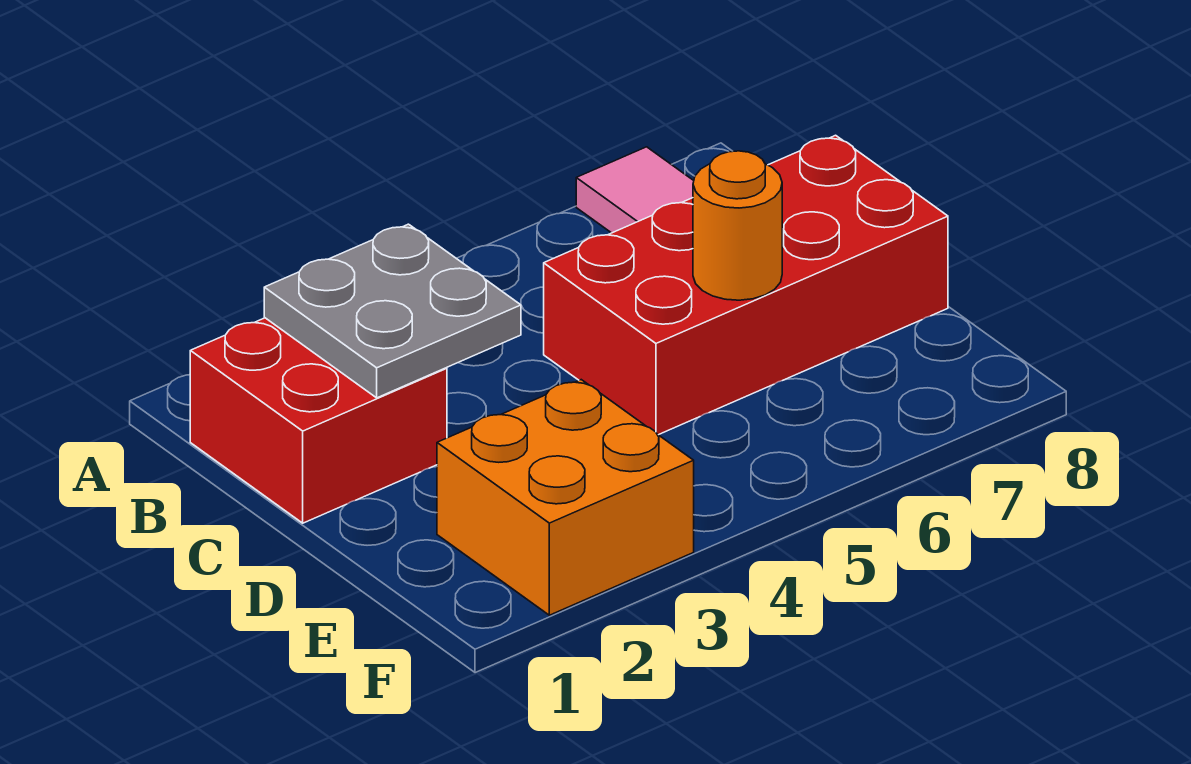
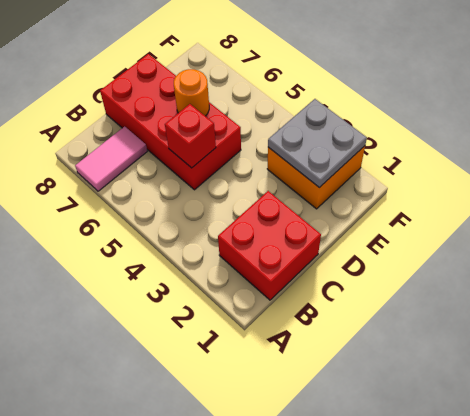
grey plate B2:C3 level 2 -> grey plate E2:F3 level 2
none -> red brick C5 level 2

